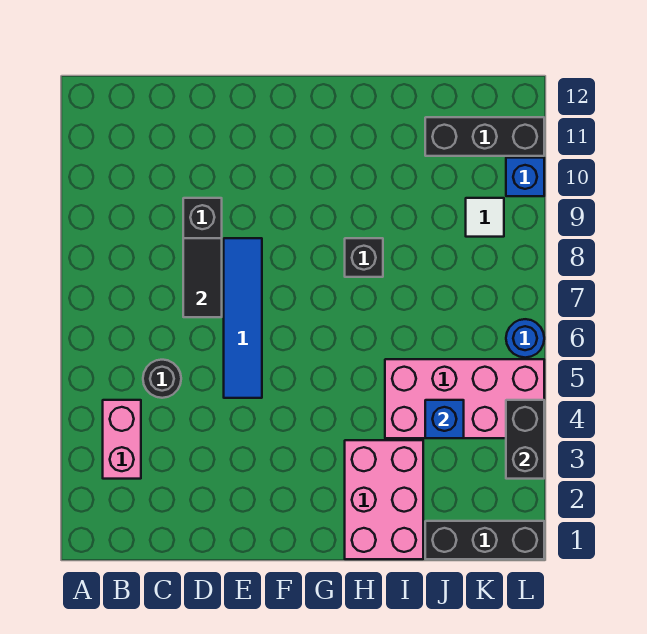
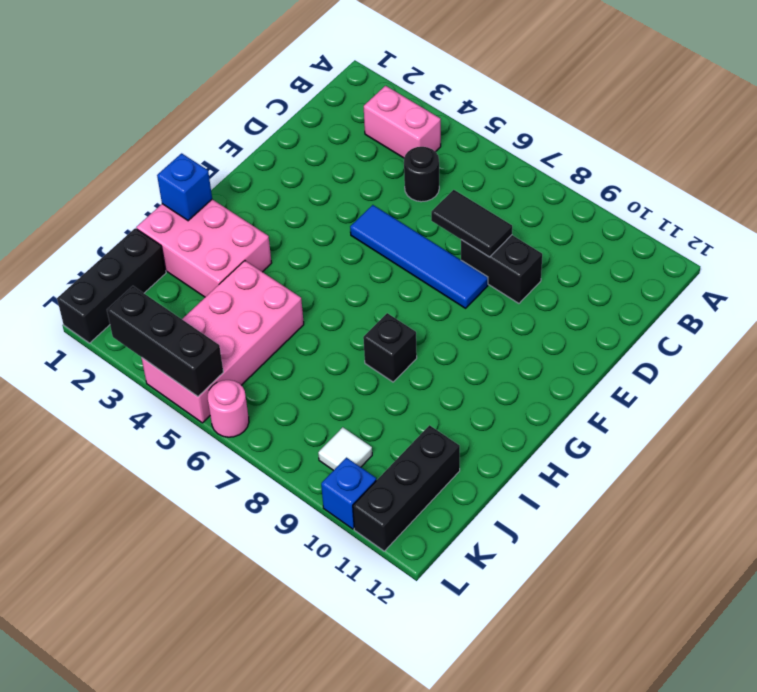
blue brick J4 level 2 -> blue brick H1 level 2
black brick L3:L4 level 2 -> black brick L3:L5 level 2
blue round brick L6 level 1 -> pink round brick L6 level 1

